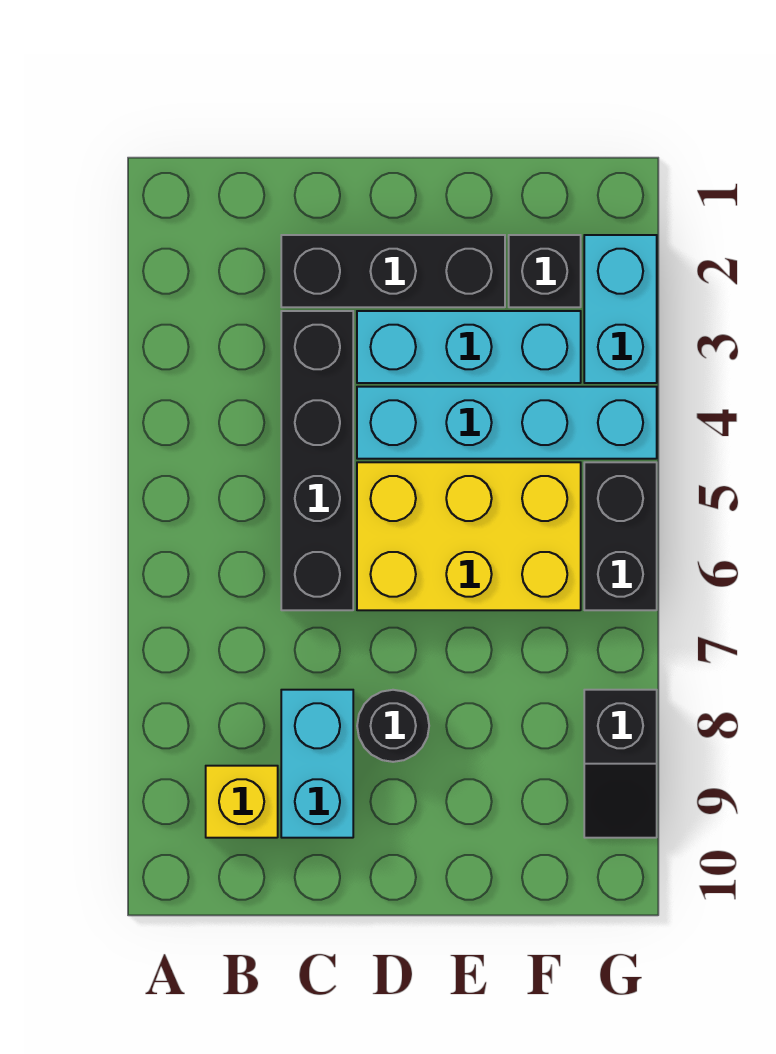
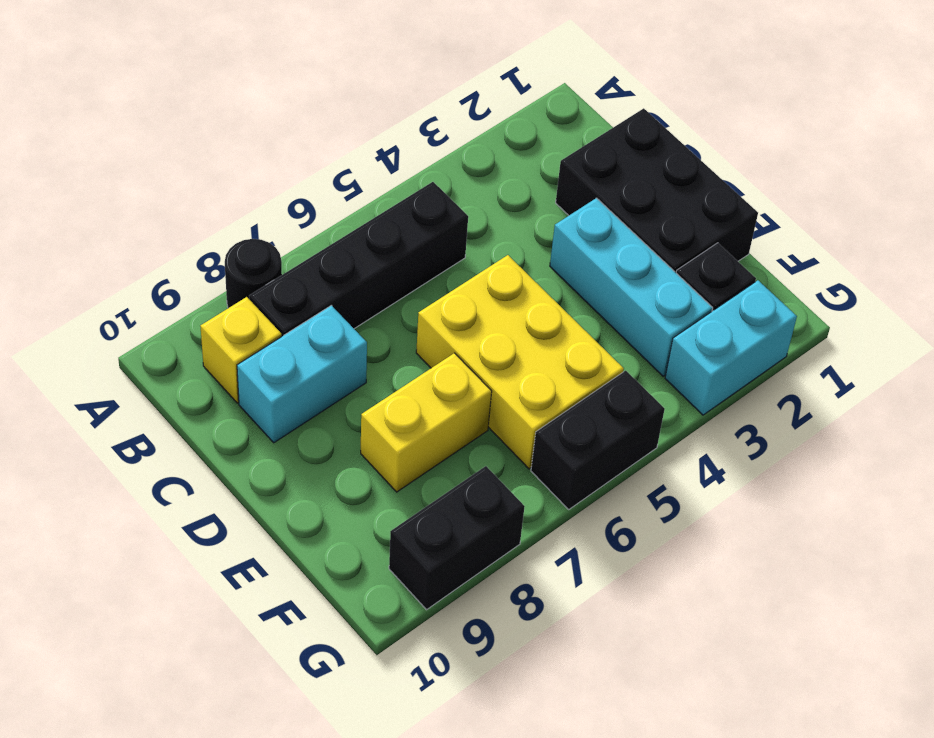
black brick C2:E2 level 1 -> black brick C1:E2 level 1
black brick C3:C6 level 1 -> black brick B5:B8 level 1
cyan brick D4:G4 level 1 -> none
black round brick D8 level 1 -> black round brick A8 level 1
none -> yellow brick E7:E8 level 1
black slope G8:G9 level 1 top 8 -> black brick G8:G9 level 1

